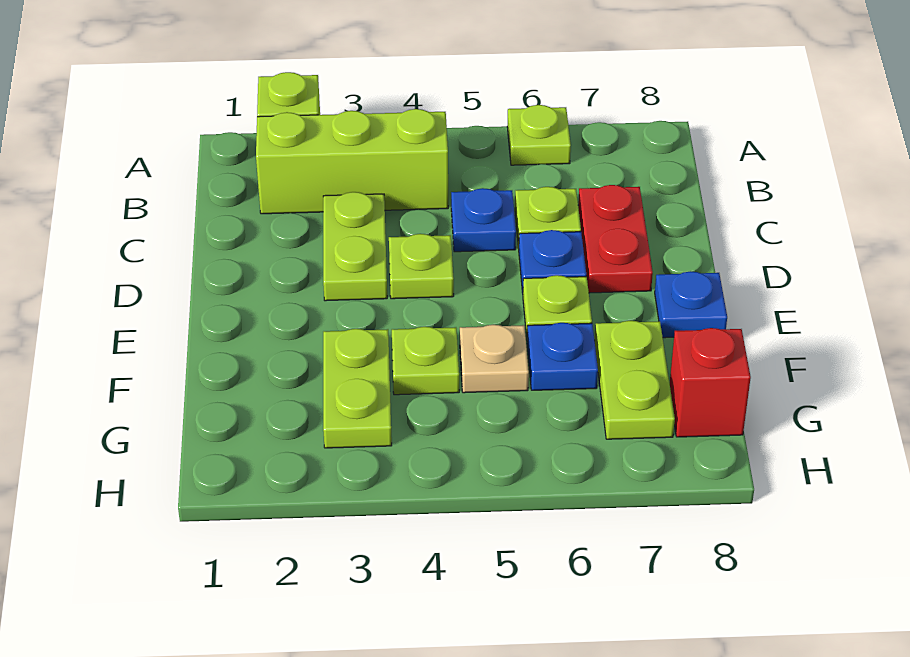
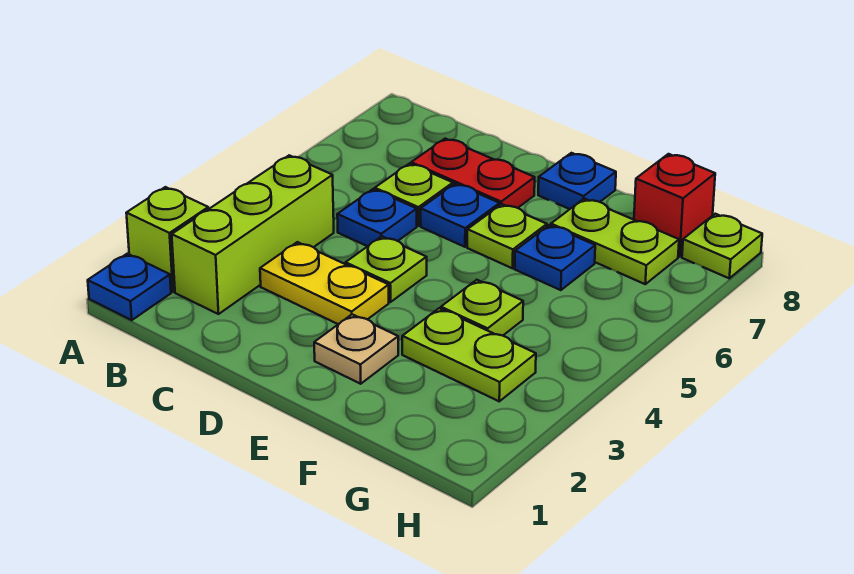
none -> blue plate A1 level 1
lime plate A6 level 1 -> lime plate H8 level 1
lime plate C3:D3 level 1 -> yellow plate C3:D3 level 1
tan plate F5 level 1 -> tan plate E2 level 1

